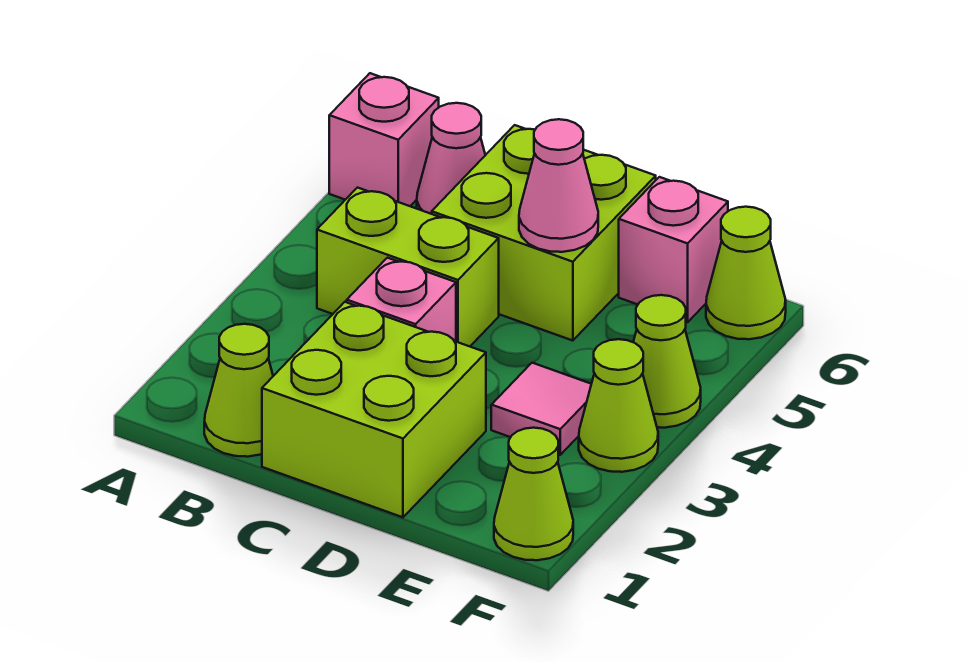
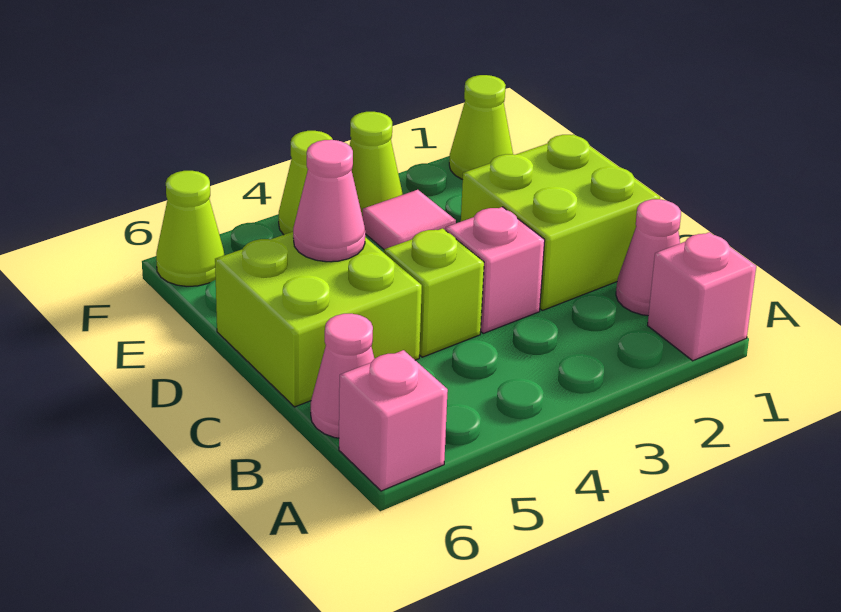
lime cone B1 level 1 -> pink cone B1 level 1
lime brick B4:C4 level 1 -> lime brick C4 level 1
pink brick E6 level 1 -> pink brick A1 level 1

